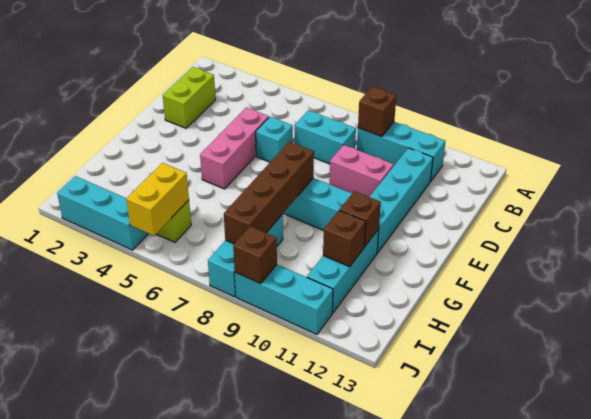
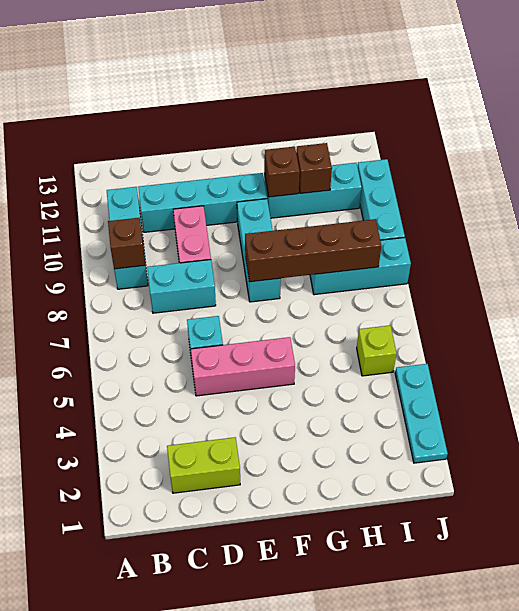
cyan brick C7:C8 level 1 -> cyan brick C8:D8 level 1
yellow brick I5:J5 level 2 -> none
cyan brick J2:J4 level 1 -> cyan plate J2:J4 level 1
brown brick J9 level 2 -> none

